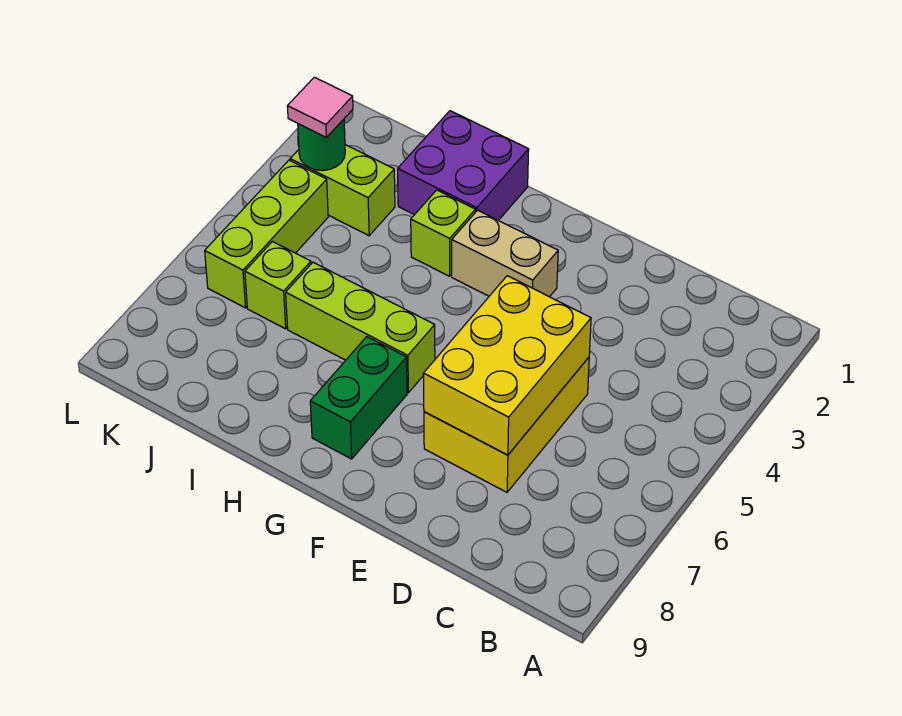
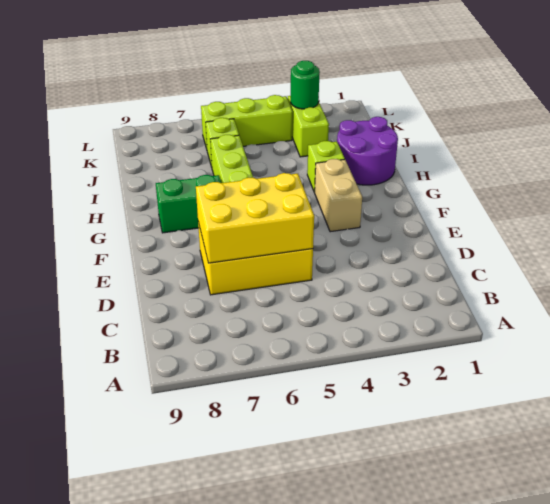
purple brick H1:I2 level 1 -> purple round brick H1:I2 level 1
pink tile K3 level 3 -> none

